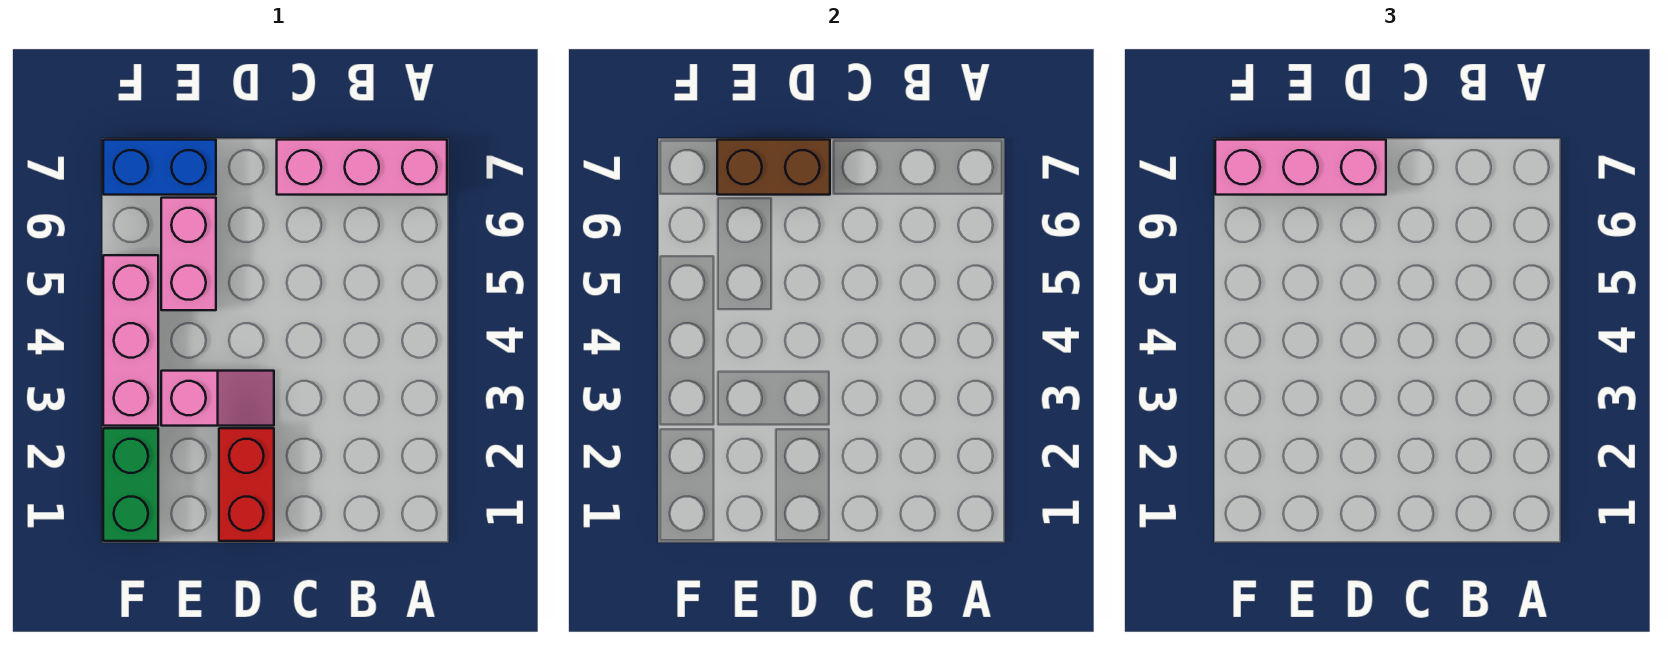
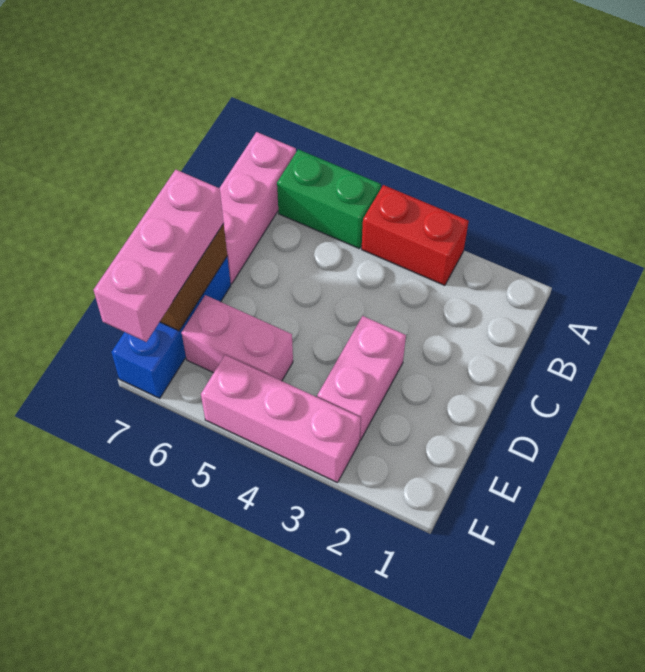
red brick D1:D2 level 1 -> red brick A3:A4 level 1
pink slope D3:E3 level 1 top E -> pink brick D3:E3 level 1
blue brick E7:F7 level 1 -> blue brick D7:F7 level 1
green brick F1:F2 level 1 -> green brick A5:A6 level 1

